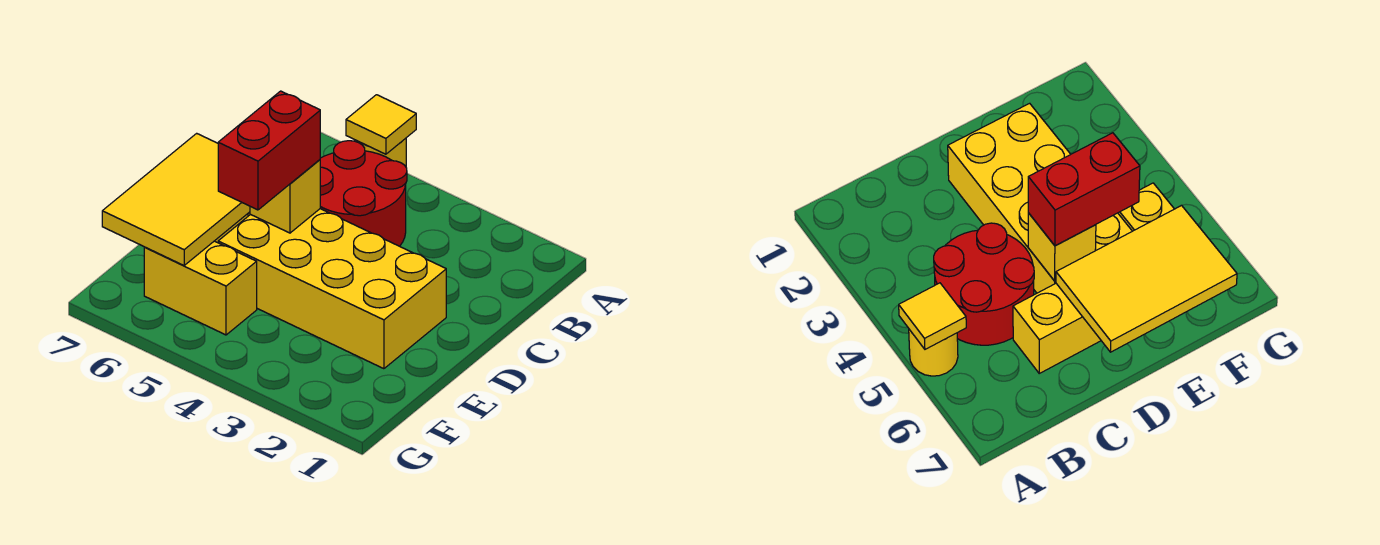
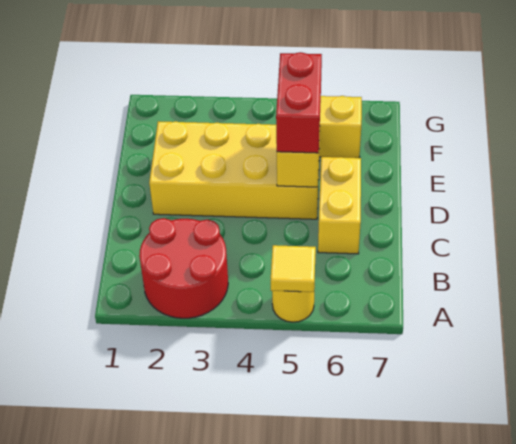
red round brick B4:C5 level 1 -> red round brick A2:B3 level 1
yellow tile D6:F7 level 2 -> none

